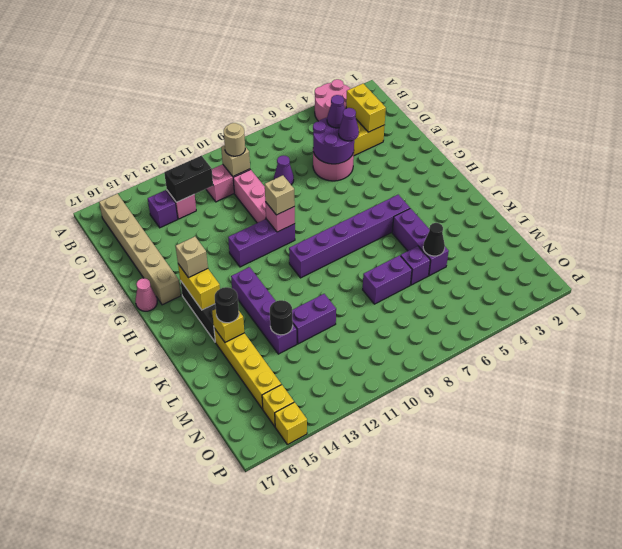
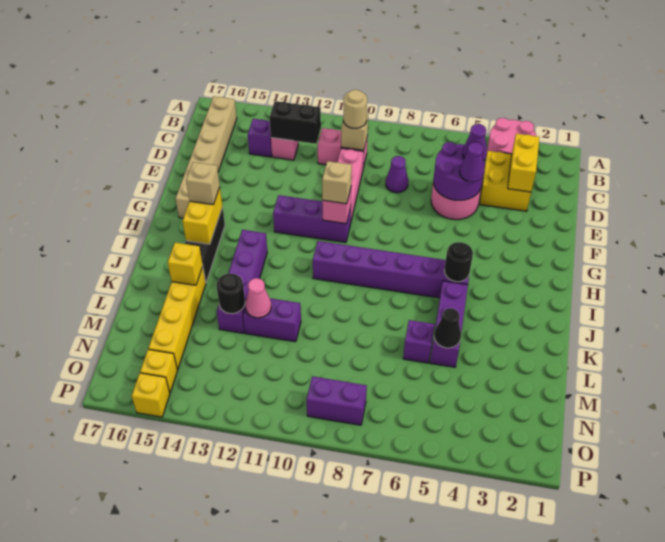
pink cone G17 level 1 -> pink cone L12 level 2
black round brick K15 level 3 -> black round brick I5 level 2
purple brick L7:L8 level 1 -> purple brick O8:O9 level 1

